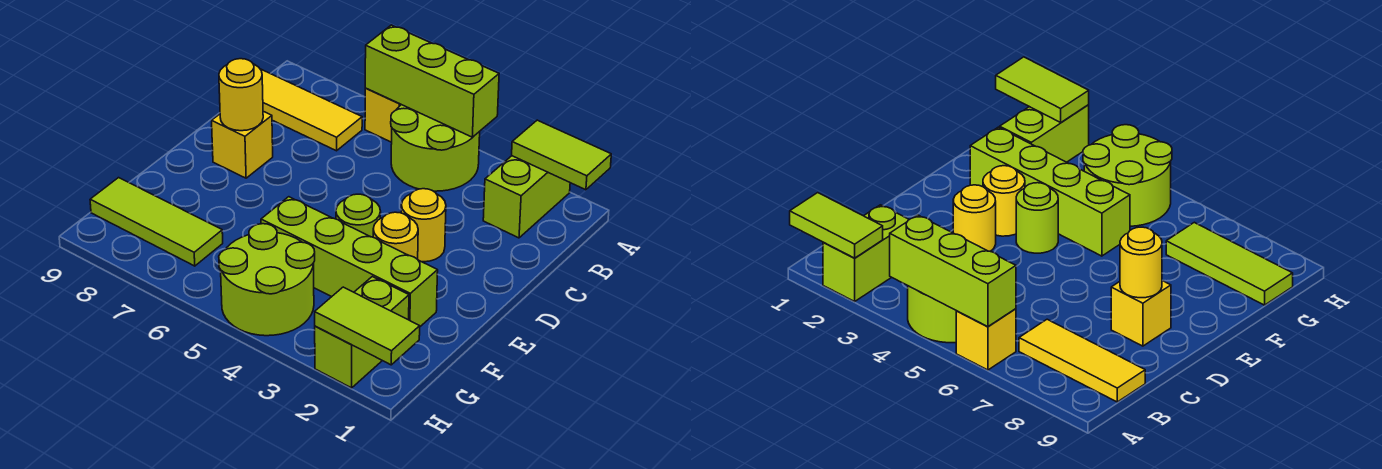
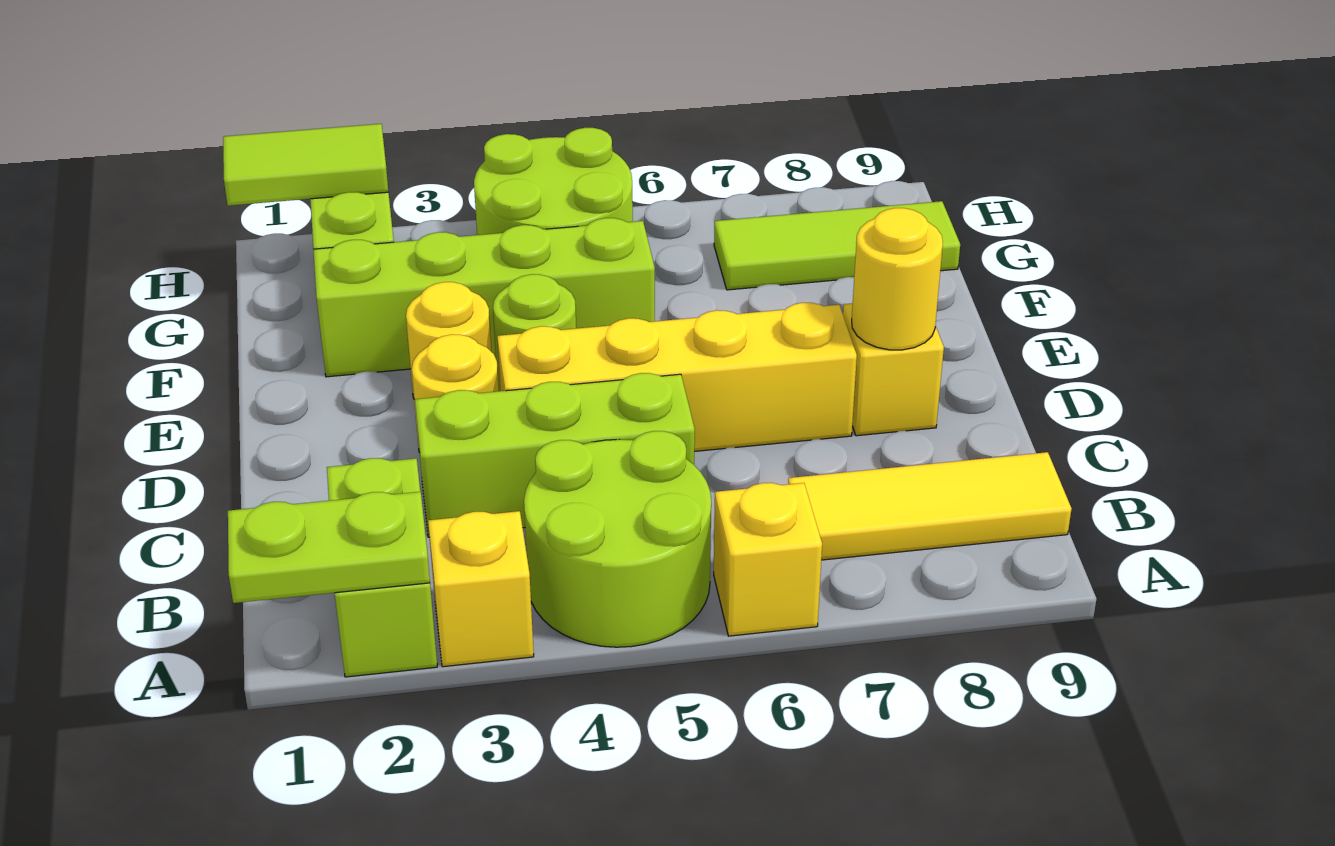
lime tile A1:A2 level 2 -> lime plate A1:A2 level 2
none -> yellow brick A3 level 1
lime brick A4:A6 level 2 -> lime brick C3:C5 level 1
none -> yellow brick D4:D7 level 1

